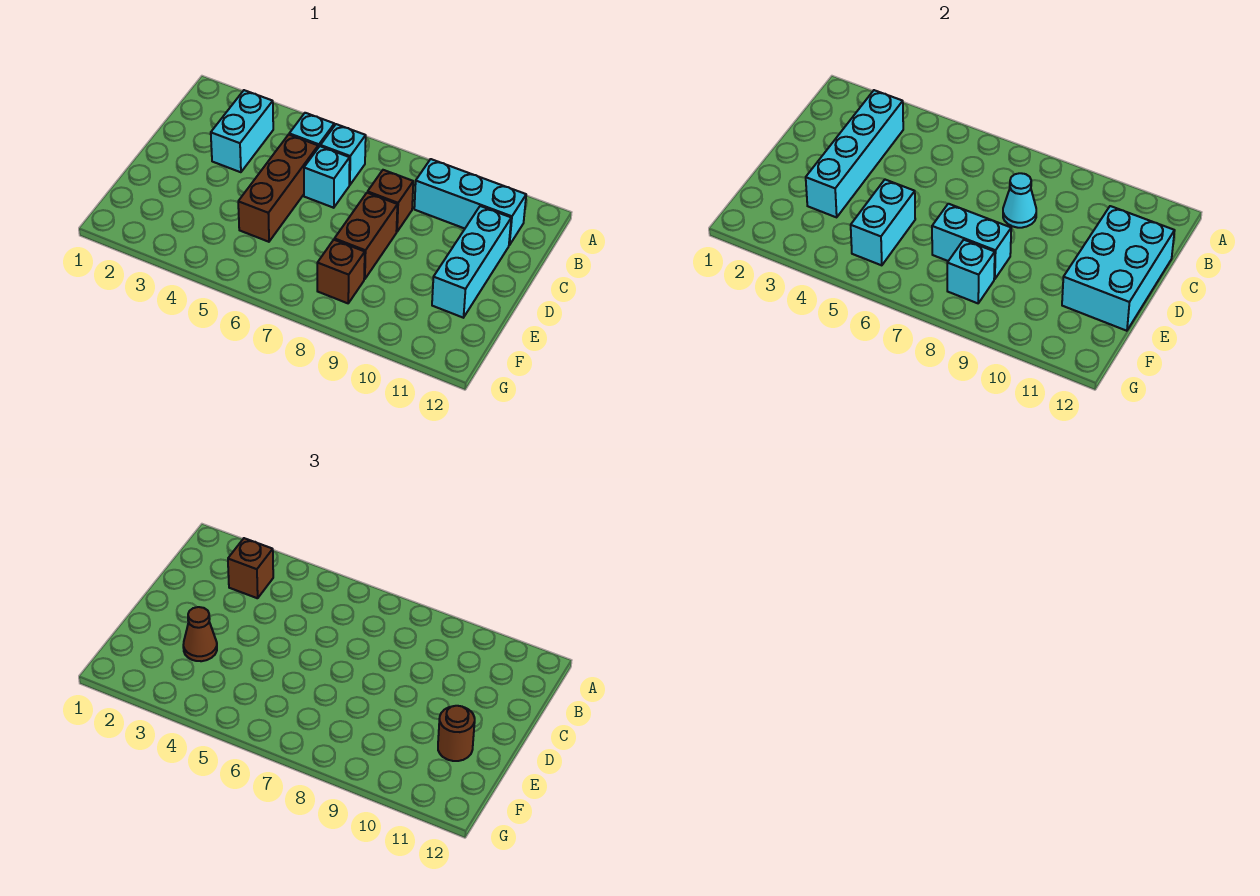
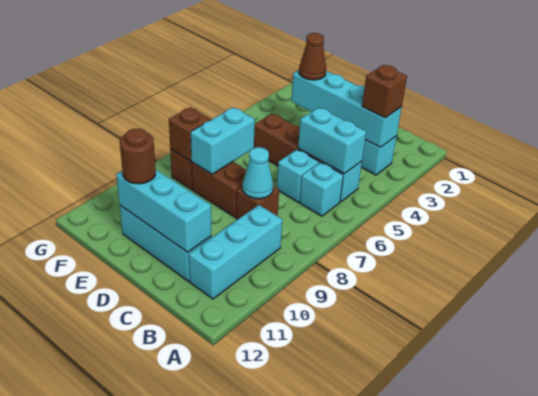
cyan brick C11:E12 level 2 -> cyan brick C11:E11 level 2
cyan brick E5:F5 level 2 -> cyan brick B5:C5 level 2
cyan brick F8 level 2 -> brown brick F8 level 2

